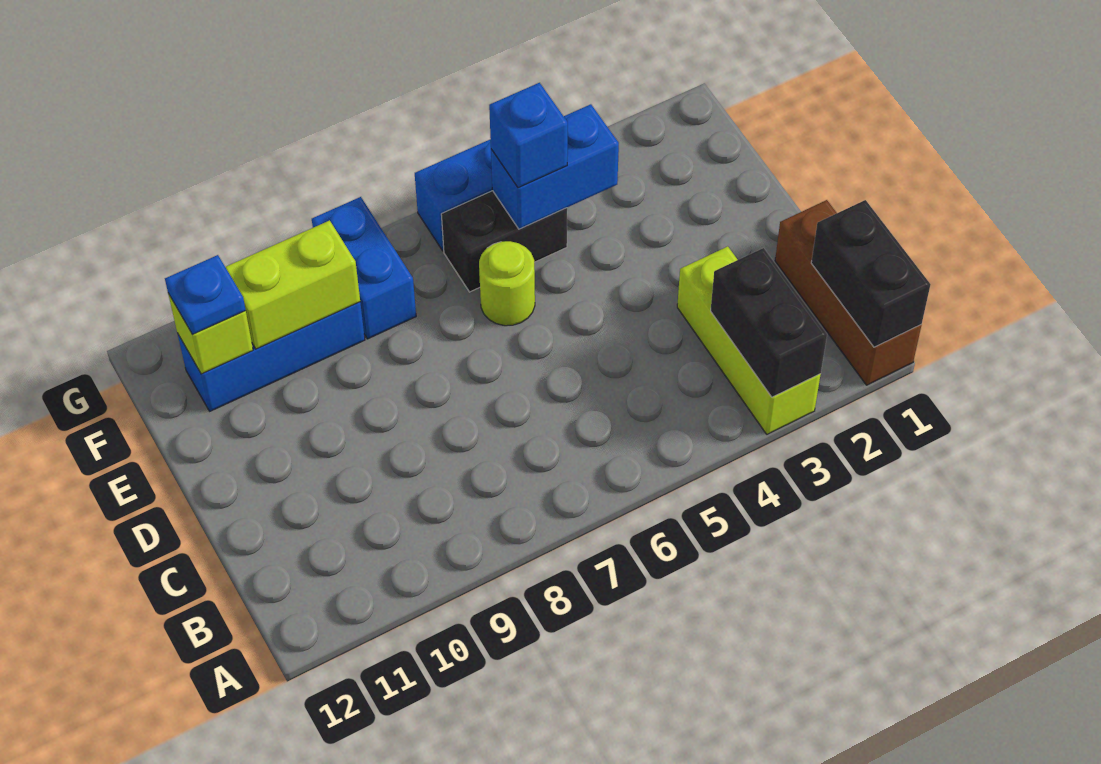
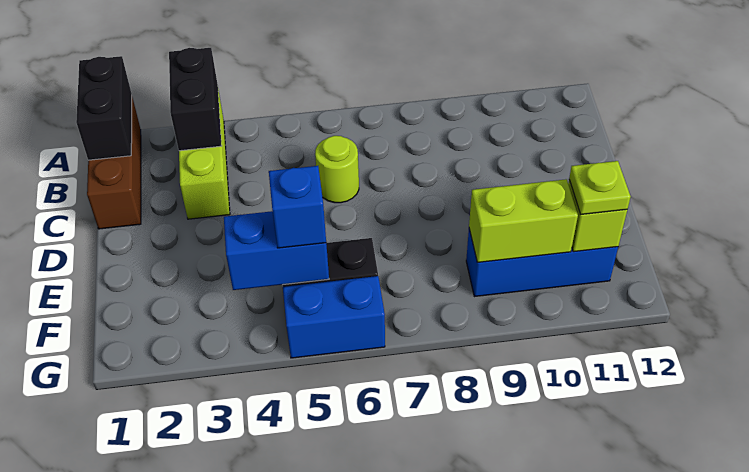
lime round brick E6 level 1 -> lime round brick C6 level 1
blue brick F8:G8 level 1 -> none
blue plate F11 level 3 -> lime plate F11 level 3

